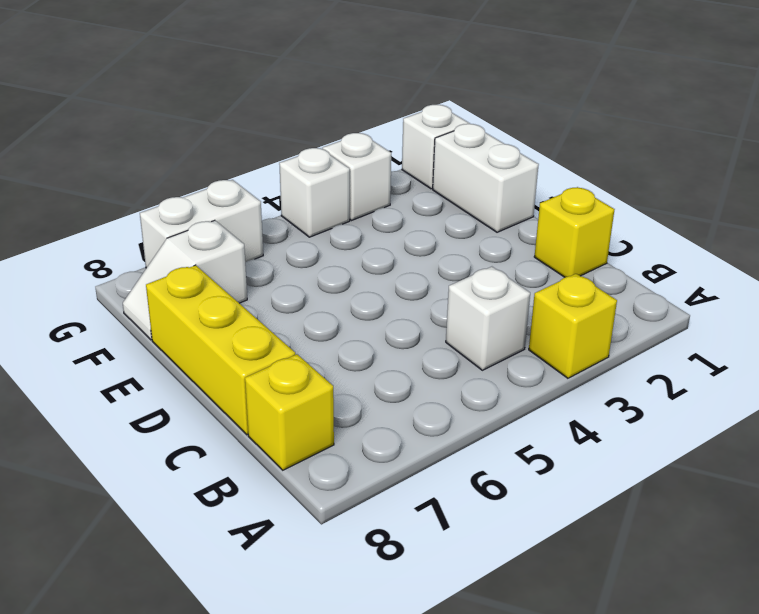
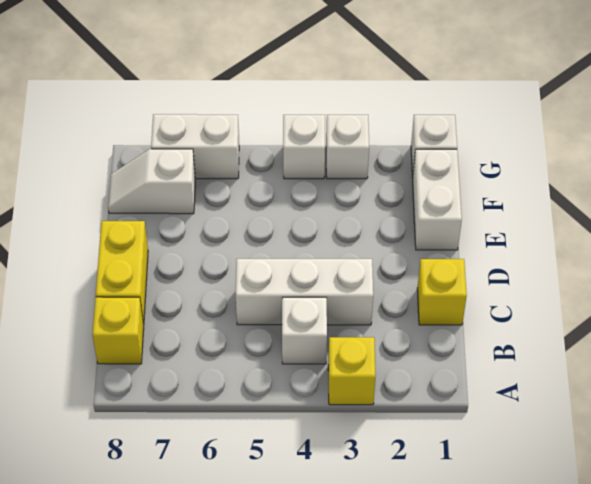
none -> white brick C3:C5 level 1
yellow brick C8:E8 level 1 -> yellow brick C8:D8 level 1

